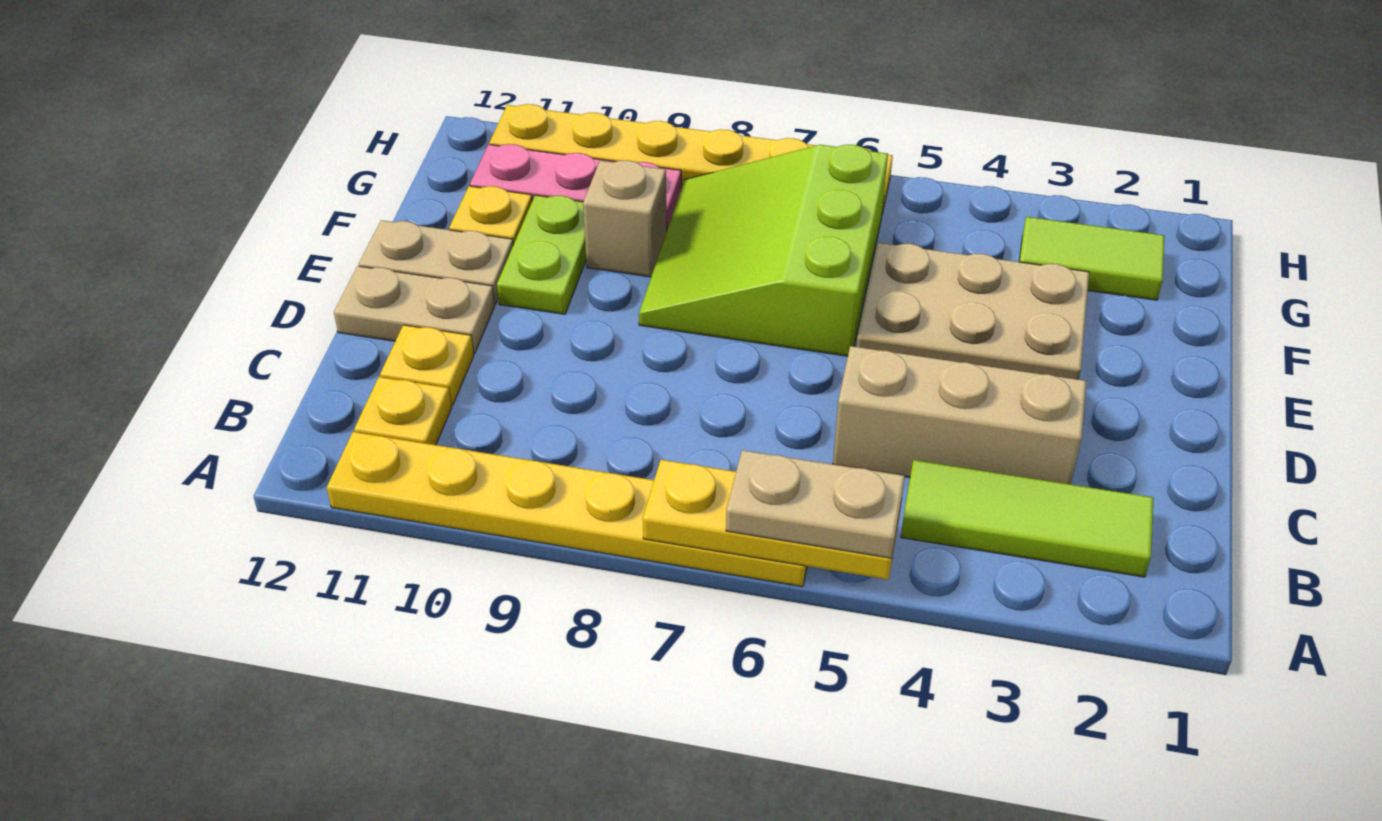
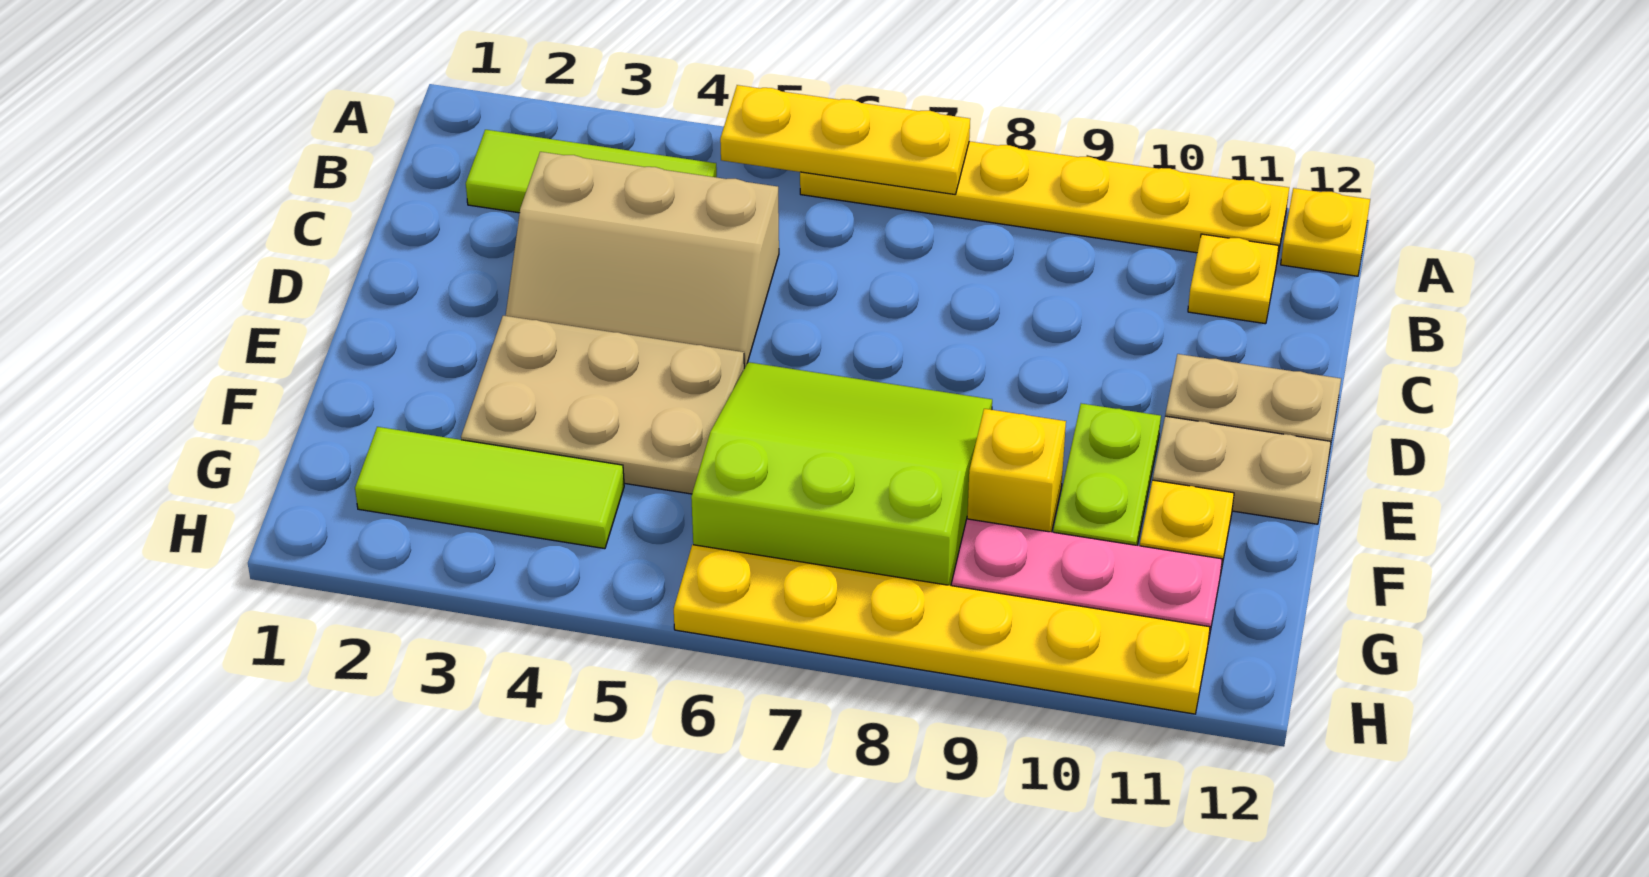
tan plate A5:A6 level 3 -> none
yellow plate C11 level 1 -> yellow plate A12 level 1
lime slope E6:G8 level 1 top 6 -> lime slope E6:G8 level 1 top G
tan brick F9 level 1 -> yellow brick F9 level 1
lime tile G2:G3 level 1 -> lime tile G2:G4 level 1

